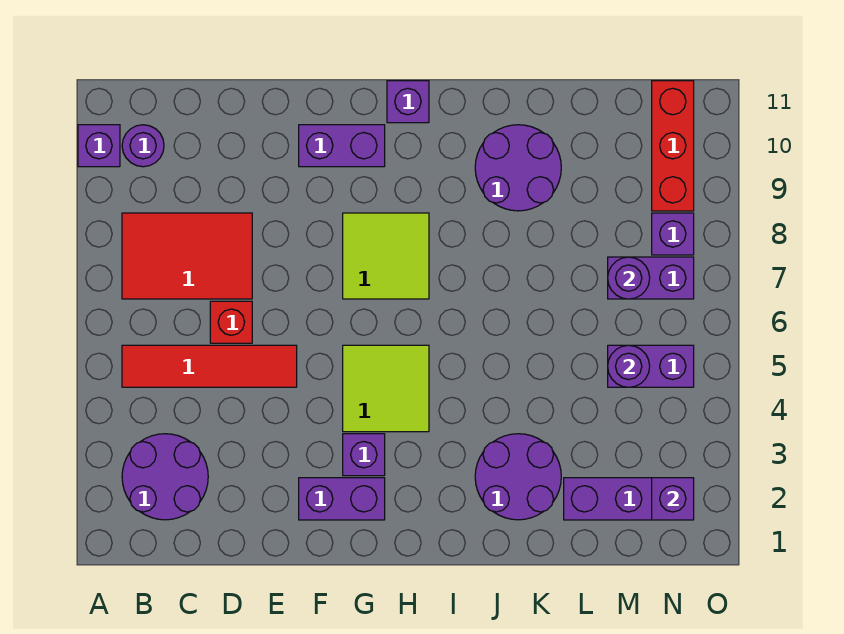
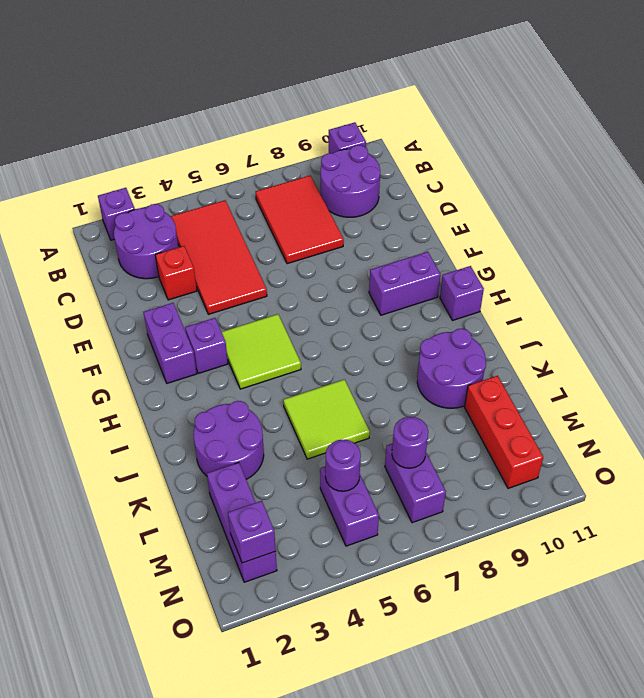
red tile B5:E5 level 1 -> red tile B4:E5 level 1
purple round brick B10 level 1 -> purple round brick B9:C10 level 1
red brick D6 level 1 -> red brick D3 level 1
purple brick F10:G10 level 1 -> purple brick G9:G10 level 1
lime tile G7:H8 level 1 -> lime tile J5:K6 level 1
purple brick N8 level 1 -> purple brick A2 level 1
red brick N9:N11 level 1 -> red brick L10:N10 level 1

